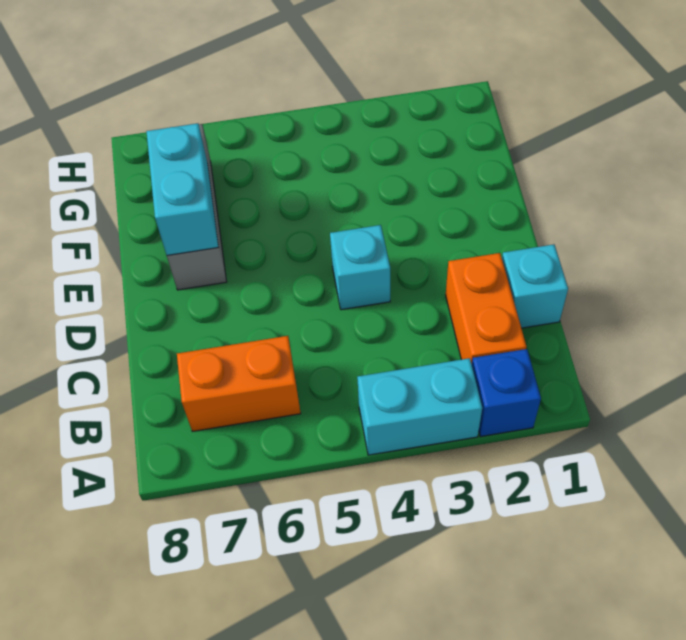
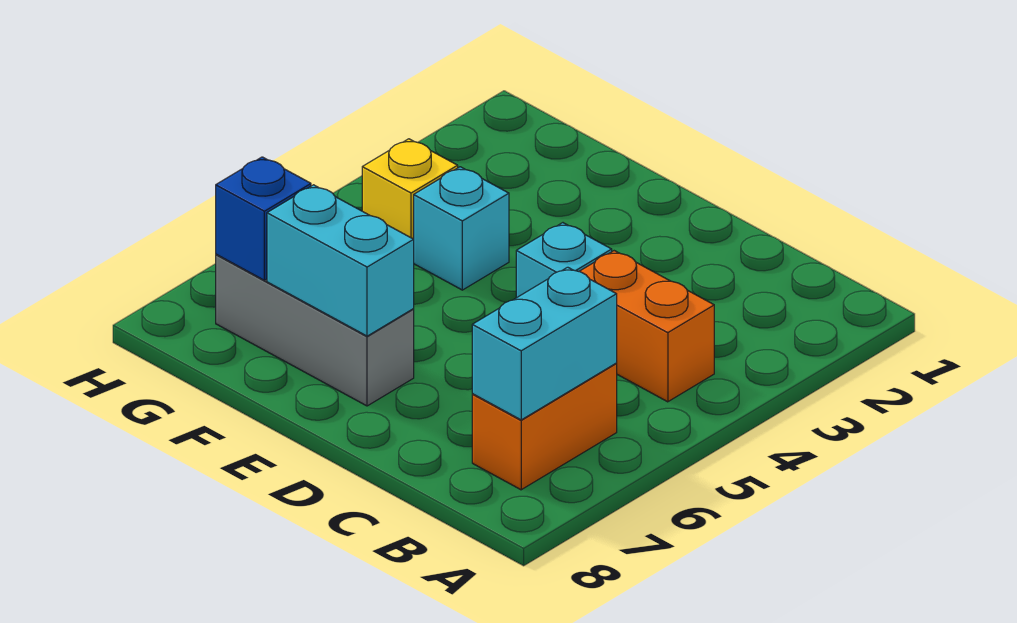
blue brick A2 level 1 -> blue brick G7 level 2
cyan brick A3:A4 level 1 -> cyan brick B6:B7 level 2
orange brick B2:C2 level 1 -> orange brick B4:C4 level 1
cyan brick C1 level 1 -> cyan brick F4 level 1
none -> yellow brick G4 level 1

